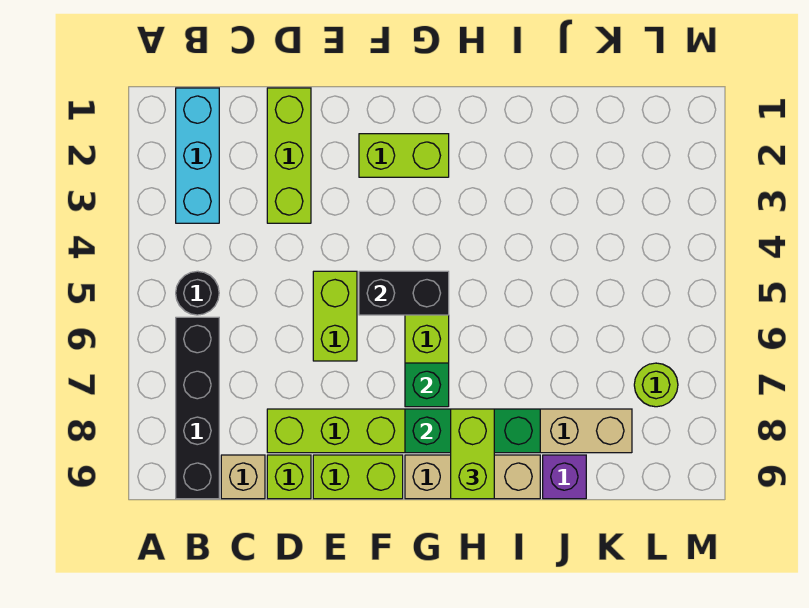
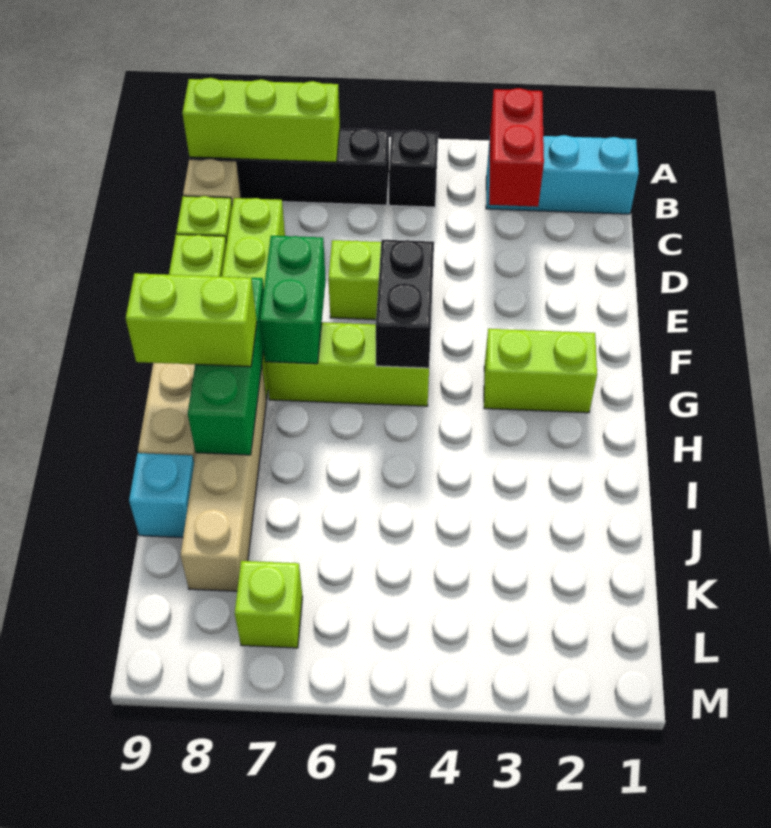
none -> red brick B3:C3 level 2
black round brick B5 level 1 -> black brick B5 level 1
lime brick D1:D3 level 1 -> lime brick B7:B9 level 2
lime brick F2:G2 level 1 -> lime brick G2:G3 level 1
green brick G7 level 2 -> green brick F7:G7 level 2
purple brick J9 level 1 -> cyan brick J9 level 1
lime round brick L7 level 1 -> lime brick L7 level 1

